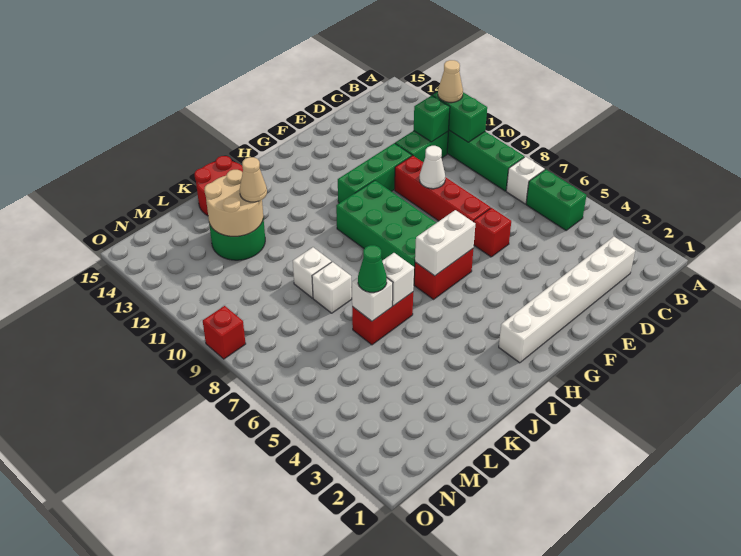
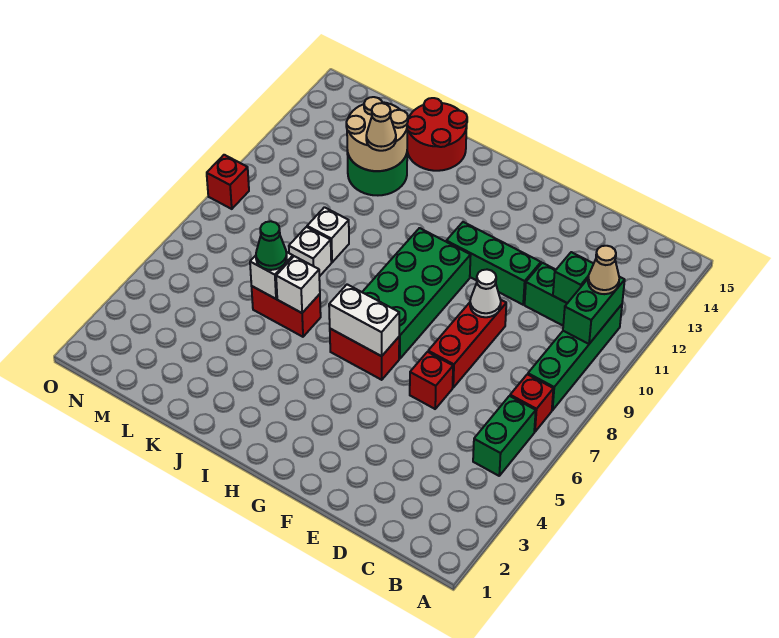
white brick B7 level 1 -> red brick B7 level 1
white brick C2:H2 level 1 -> none
red brick E7:E10 level 1 -> red brick E7:E9 level 1

